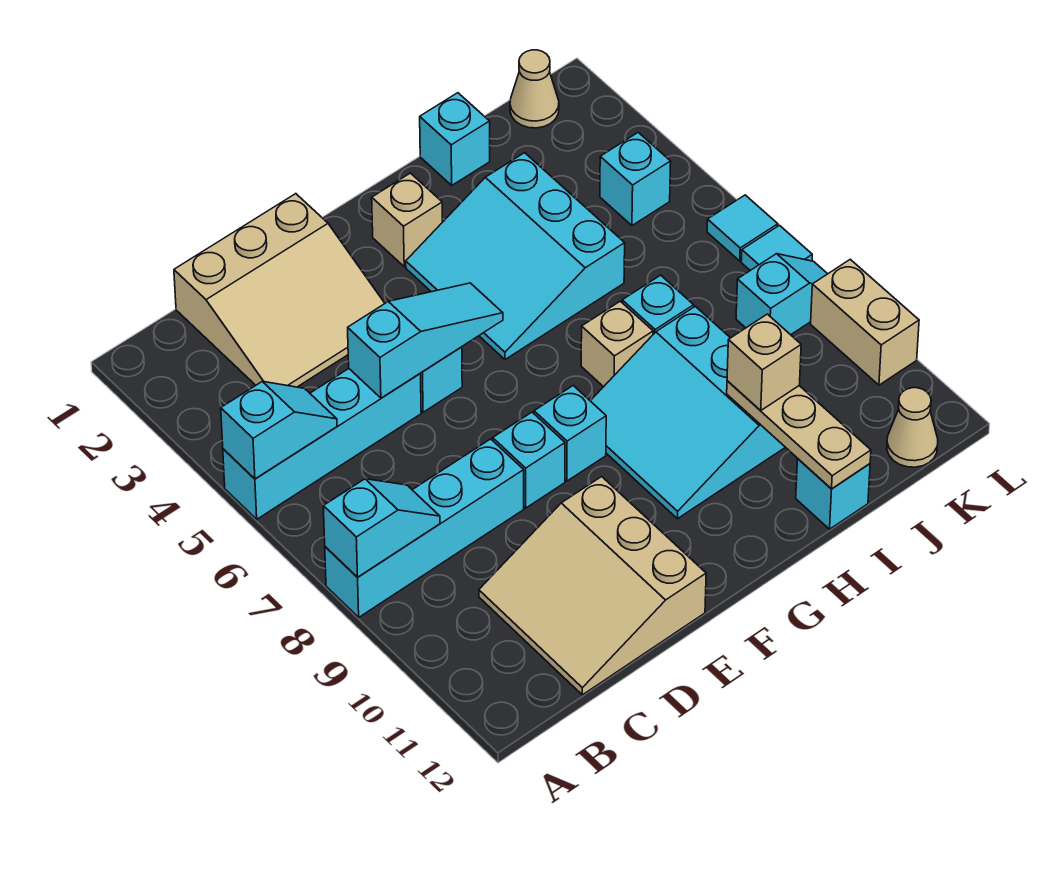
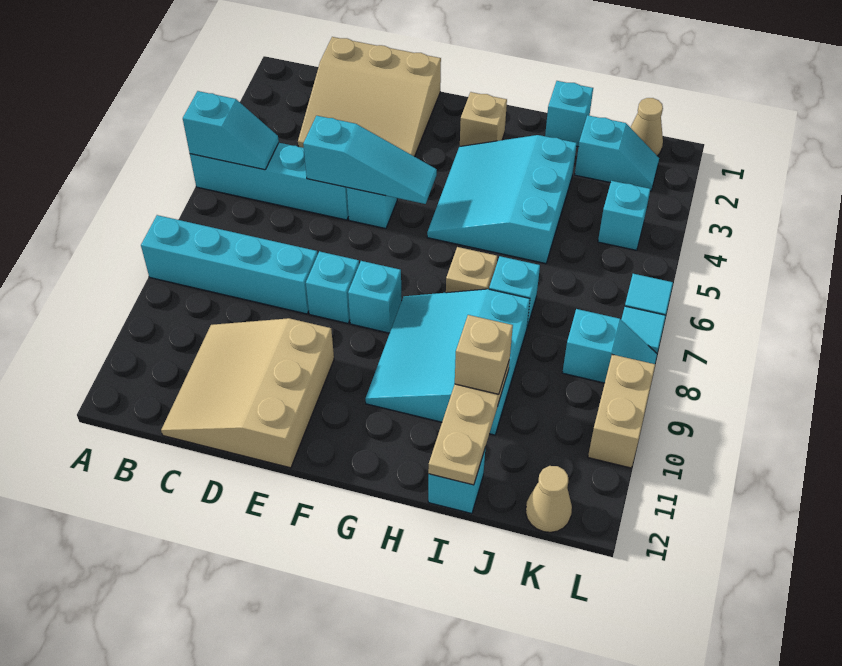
cyan slope A8:B8 level 2 top A -> cyan slope J2:K2 level 1 top J

